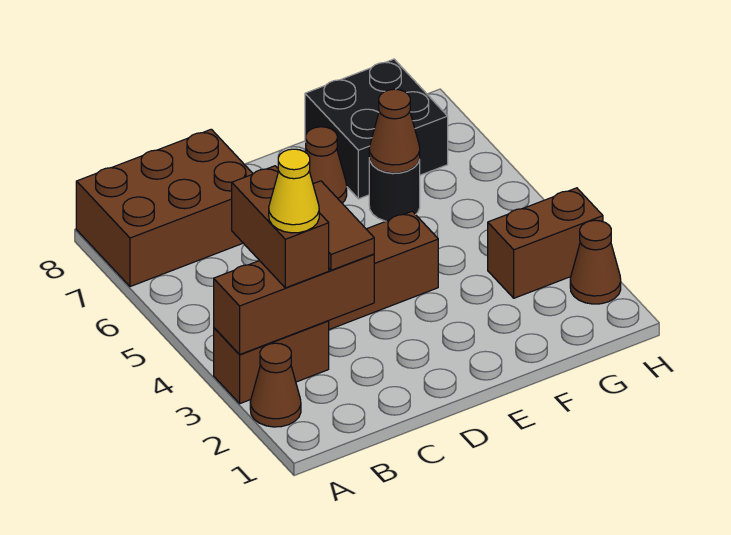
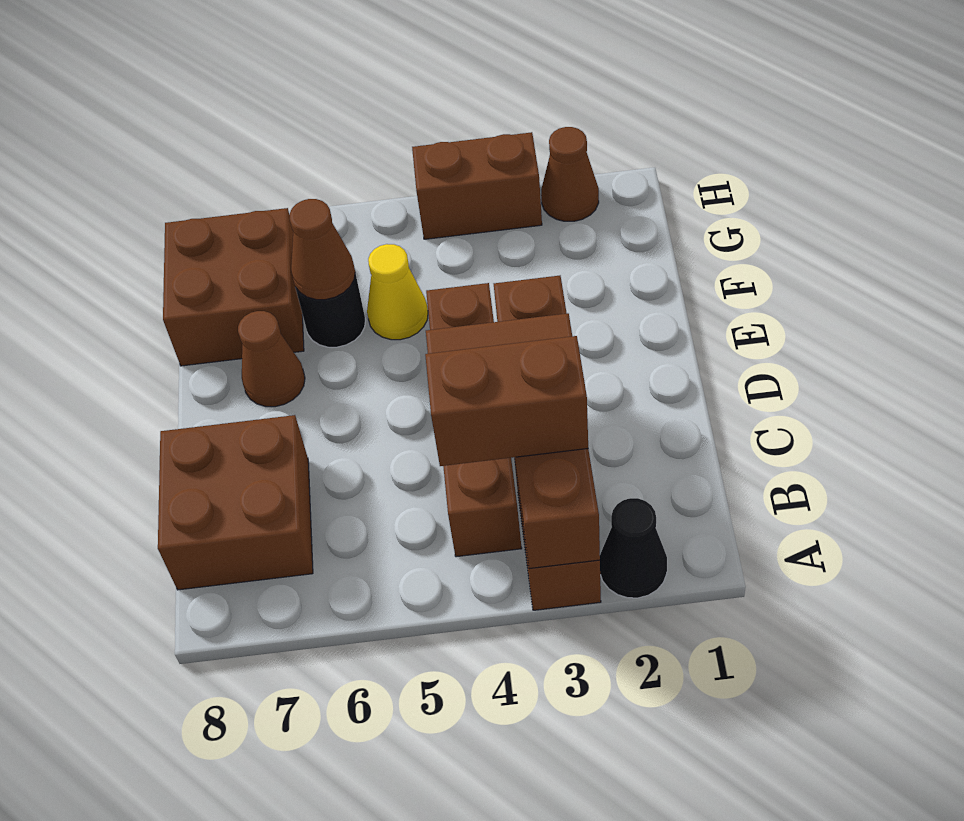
brown cone A2 level 1 -> black cone A2 level 1
brown brick A3:C3 level 2 -> brown brick A3:D3 level 2
brown brick A7:C8 level 1 -> brown brick B7:C8 level 1
yellow cone B3 level 4 -> yellow cone F5 level 1
black brick F7:G8 level 1 -> brown brick F7:G8 level 1
brown brick G3:H3 level 1 -> brown brick H3:H4 level 1

